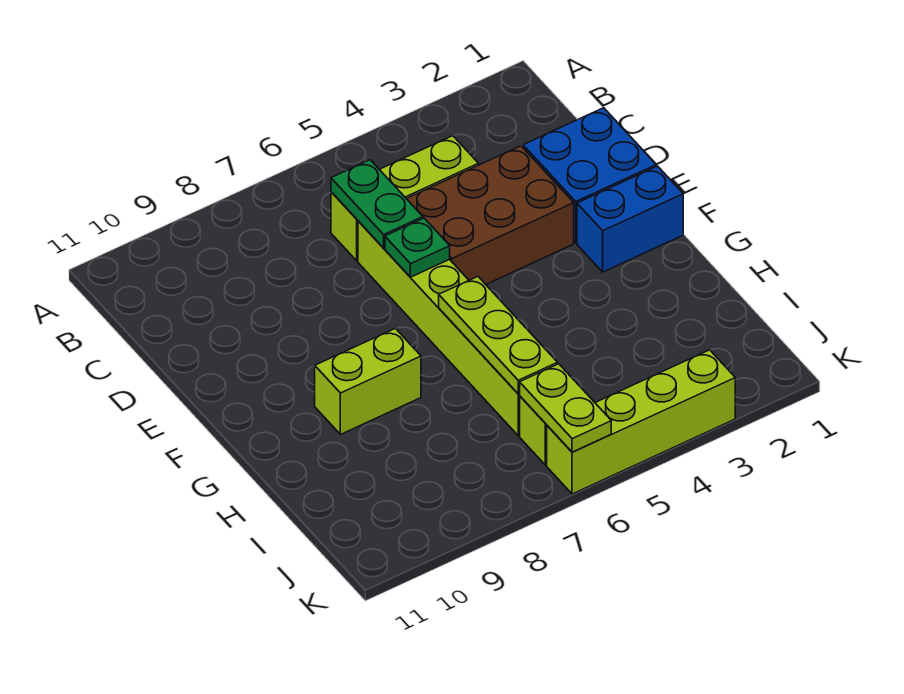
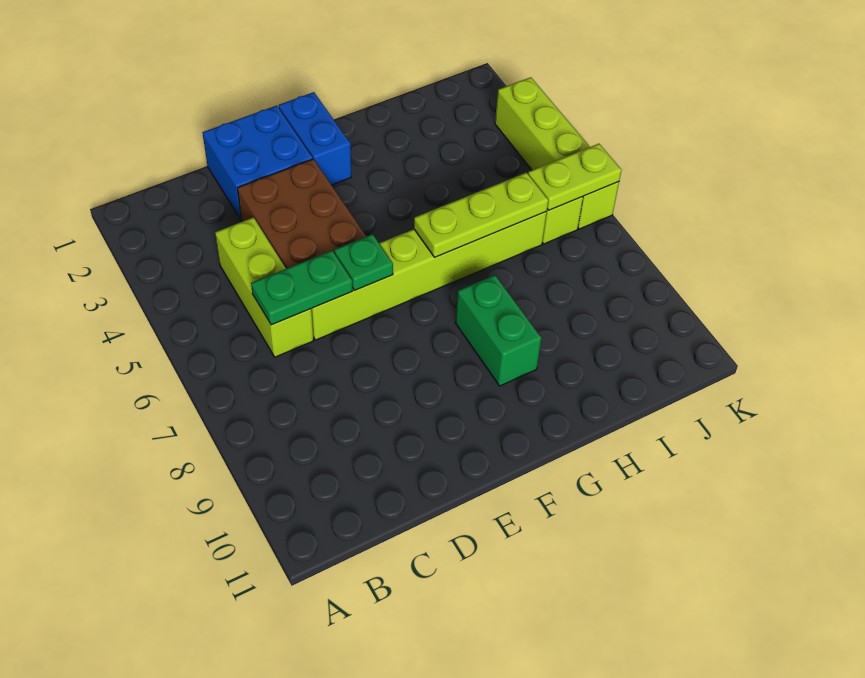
lime brick G8:G9 level 1 -> green brick G8:G9 level 1

